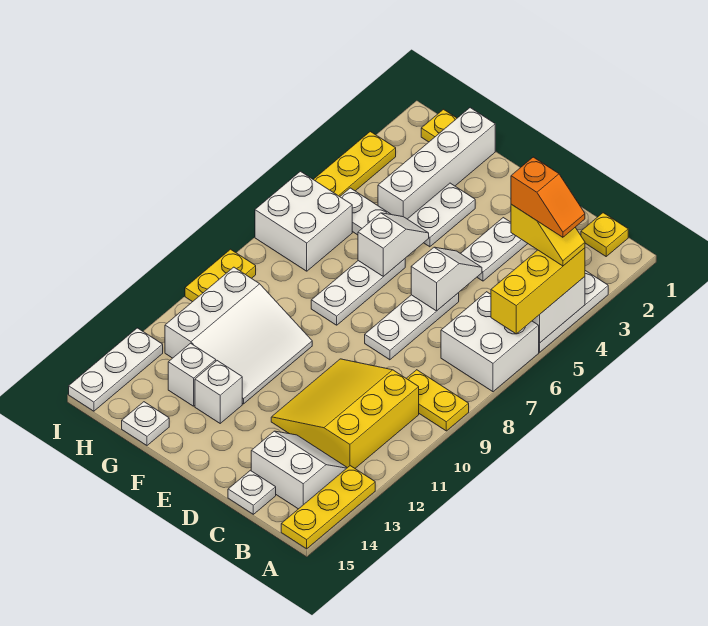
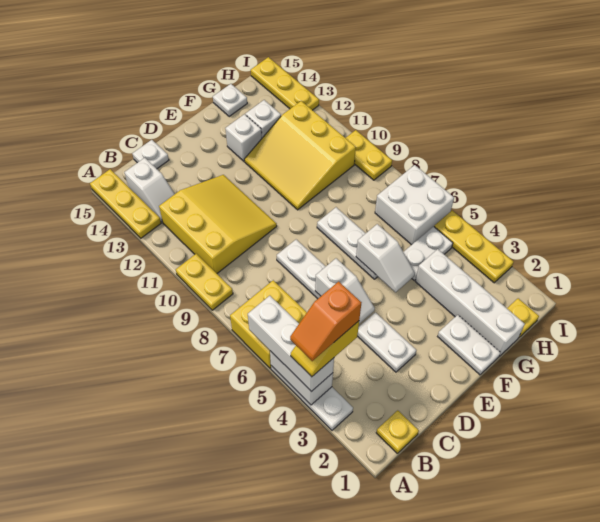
yellow brick A4:A6 level 3 -> white brick A4:A6 level 3
white brick A6:B7 level 1 -> yellow brick A6:B7 level 1
yellow plate A9:B9 level 1 -> yellow plate A9:A10 level 1
white slope B13:C14 level 1 top 14 -> white slope B13:B14 level 1 top 14
white plate F3:F4 level 1 -> white plate F1:F2 level 1
white slope F10:H12 level 1 top H -> yellow slope F10:H12 level 1 top H
white plate I13:I15 level 1 -> yellow plate I13:I15 level 1

